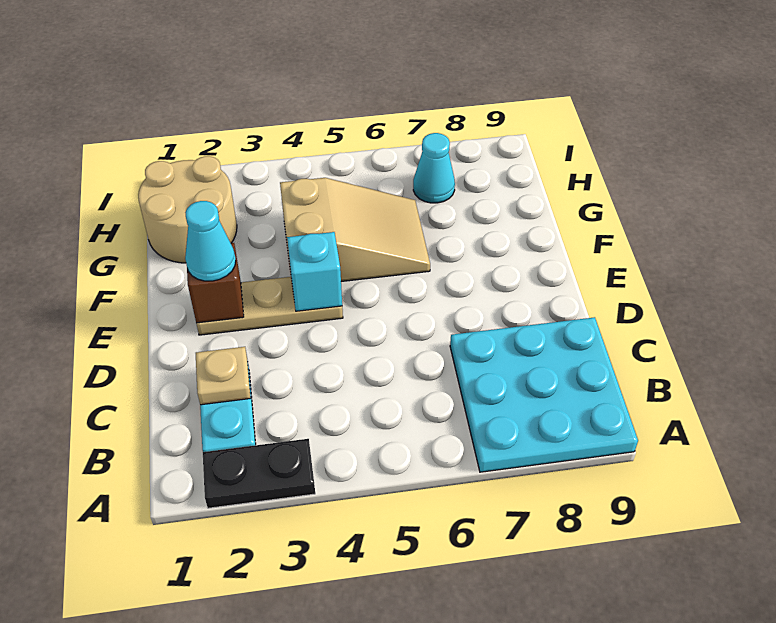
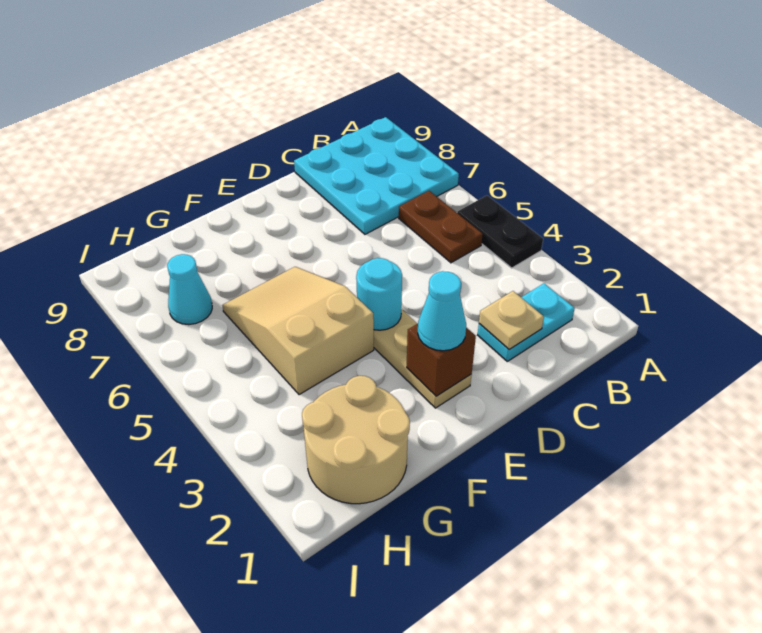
black plate A2:A3 level 1 -> black plate A4:A5 level 1
none -> brown plate B5:B6 level 1
cyan brick E4 level 2 -> cyan round brick E4 level 2

